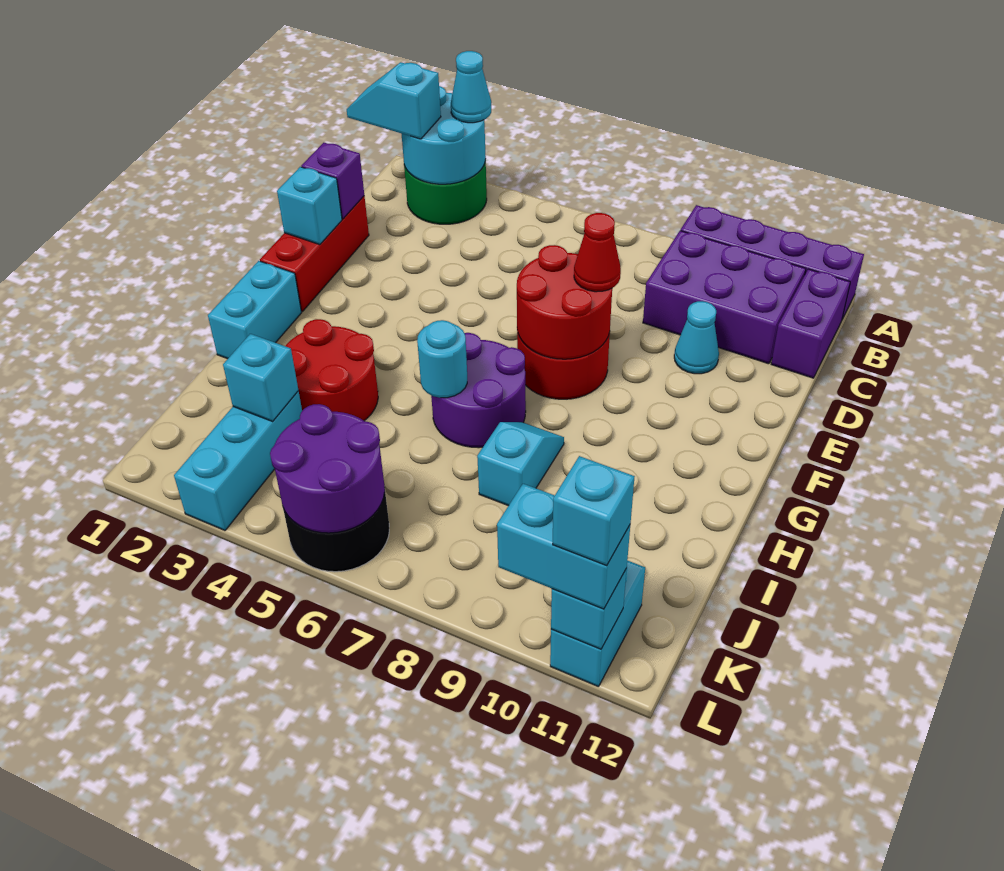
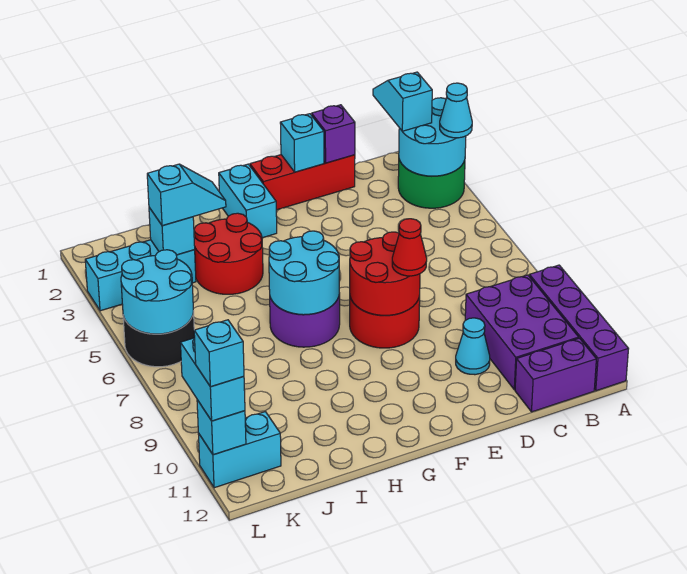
cyan brick G1:H1 level 1 -> cyan brick G1:G2 level 1
cyan round brick H6 level 2 -> cyan round brick G6:H7 level 2
cyan slope H8:I8 level 1 top I -> cyan slope I3:J3 level 3 top J
purple round brick K5:L6 level 2 -> cyan round brick K5:L6 level 2

